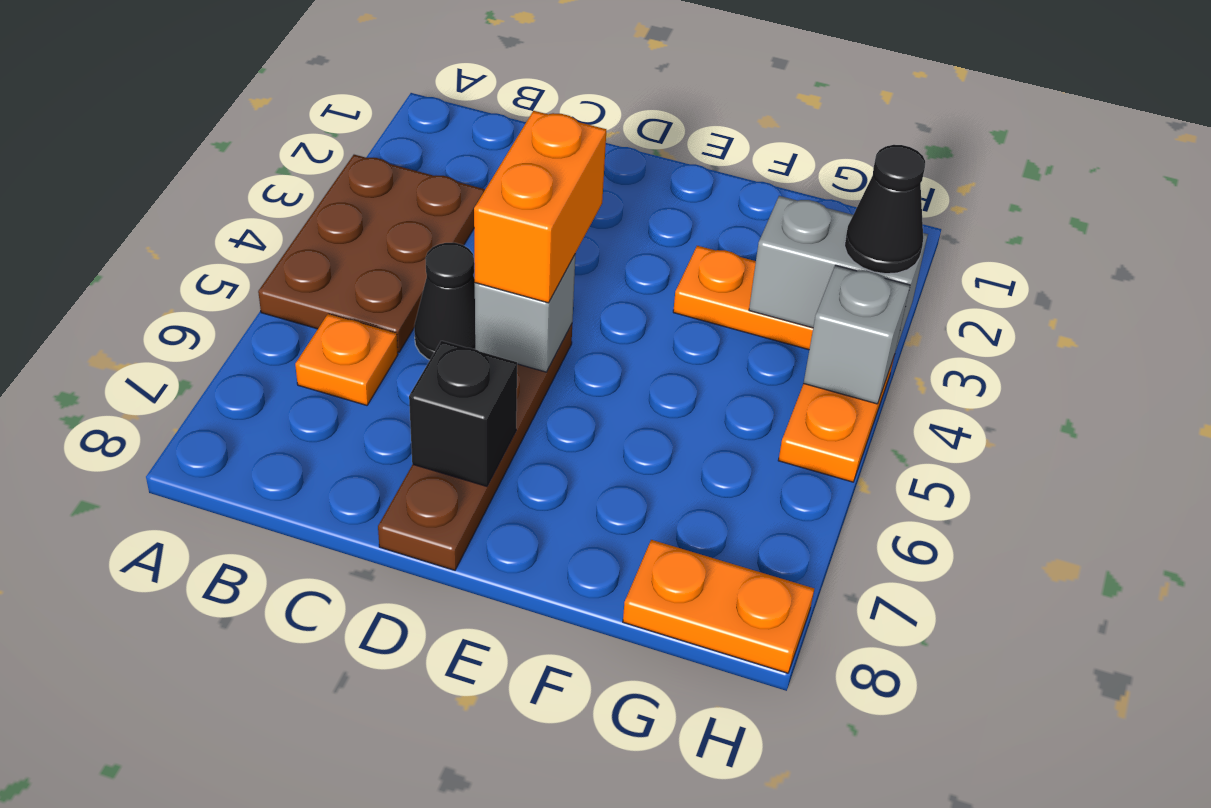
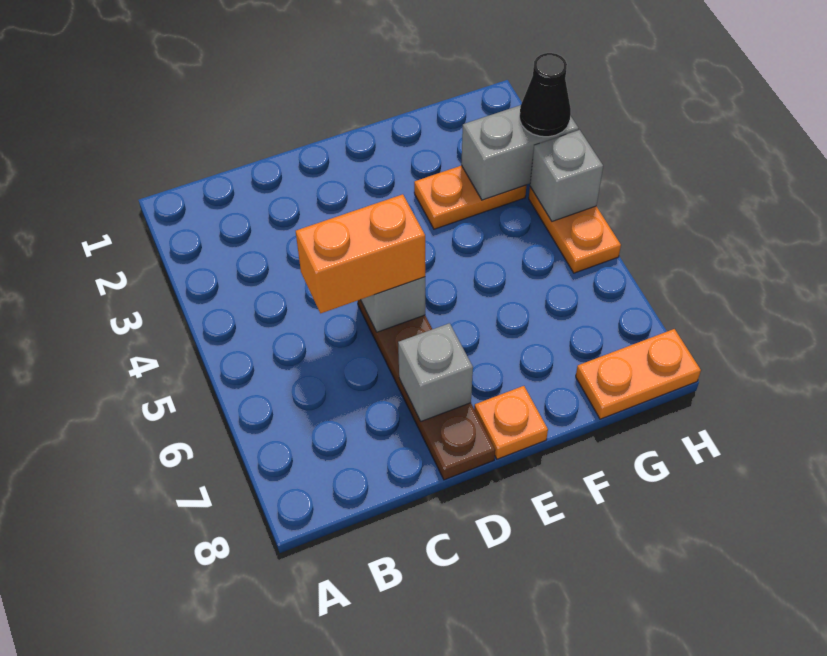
brown plate A3:B5 level 1 -> none
orange plate B6 level 1 -> orange plate E8 level 1
black cone C5 level 1 -> none
orange brick D4:D5 level 3 -> orange brick C5:D5 level 3
black brick D7 level 2 -> grey brick D7 level 2

